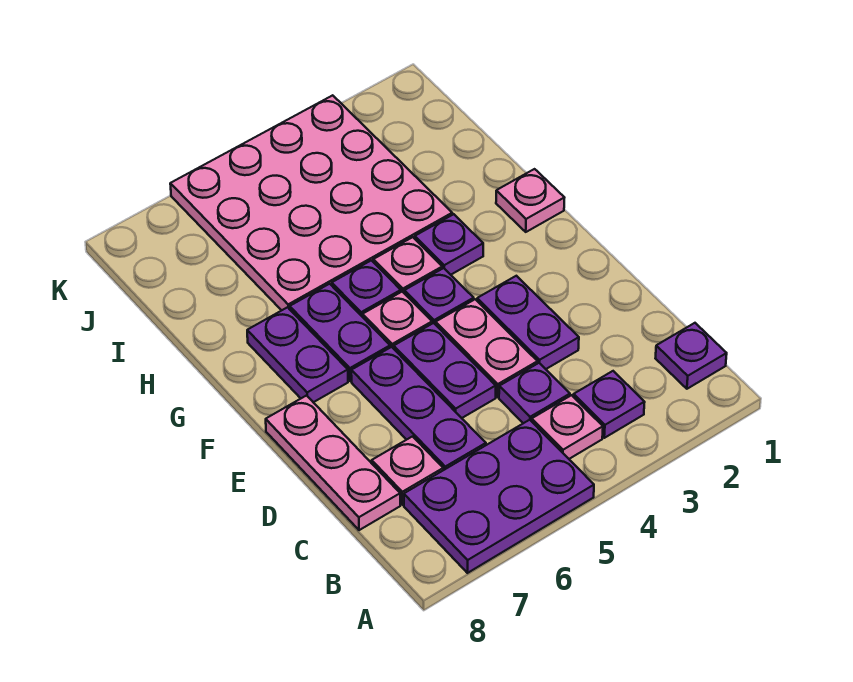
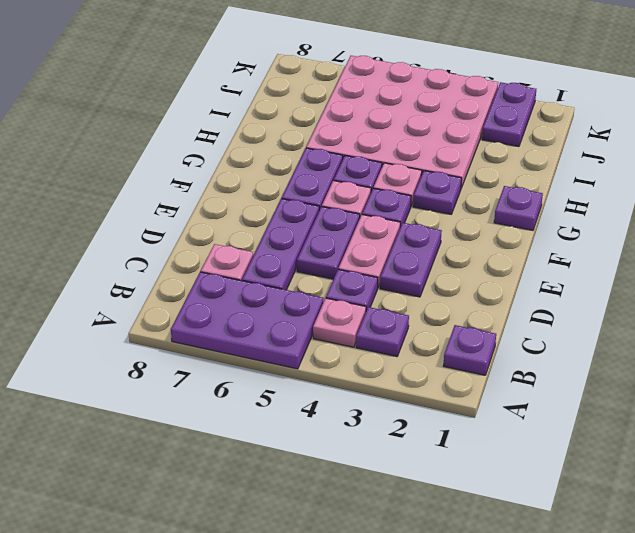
pink plate C8:E8 level 1 -> none
purple plate F7:G7 level 1 -> purple plate J2:K2 level 1
pink plate G1 level 1 -> purple plate G1 level 1

